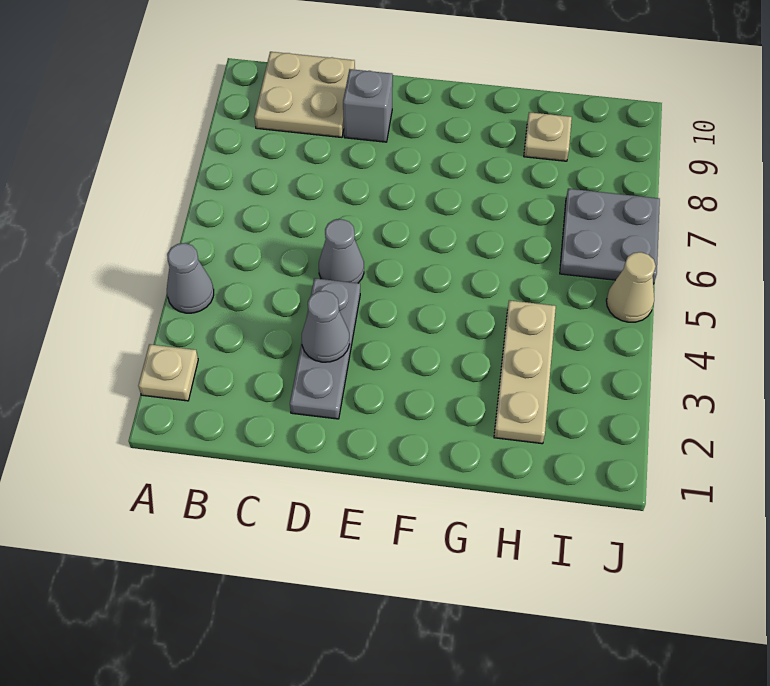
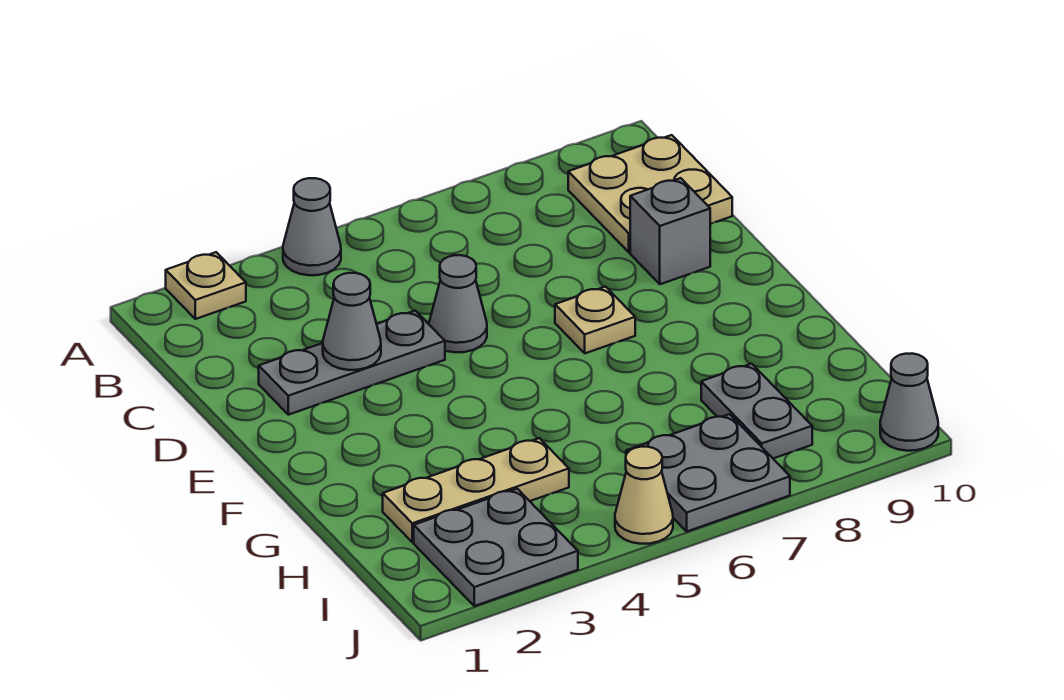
none -> grey plate H8:I8 level 1
tan plate H9 level 1 -> tan plate E7 level 1
none -> grey plate I2:J3 level 1
none -> grey cone J10 level 1

